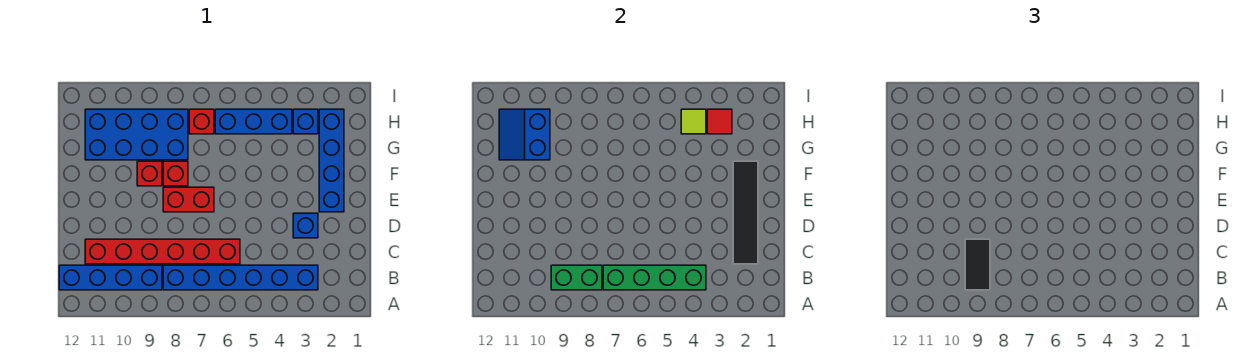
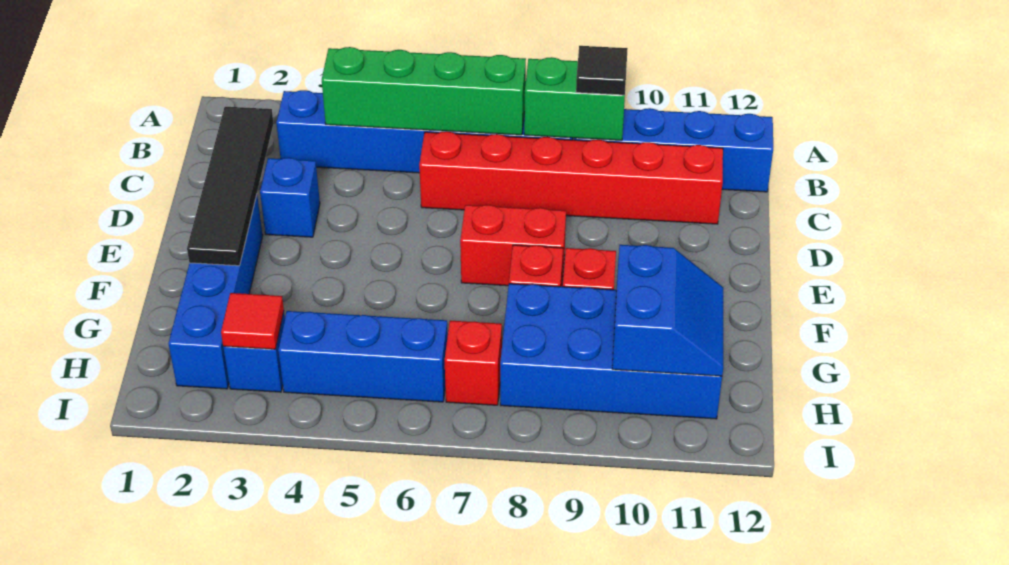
black tile B9:C9 level 3 -> black tile B9 level 3
lime tile H4 level 2 -> none

